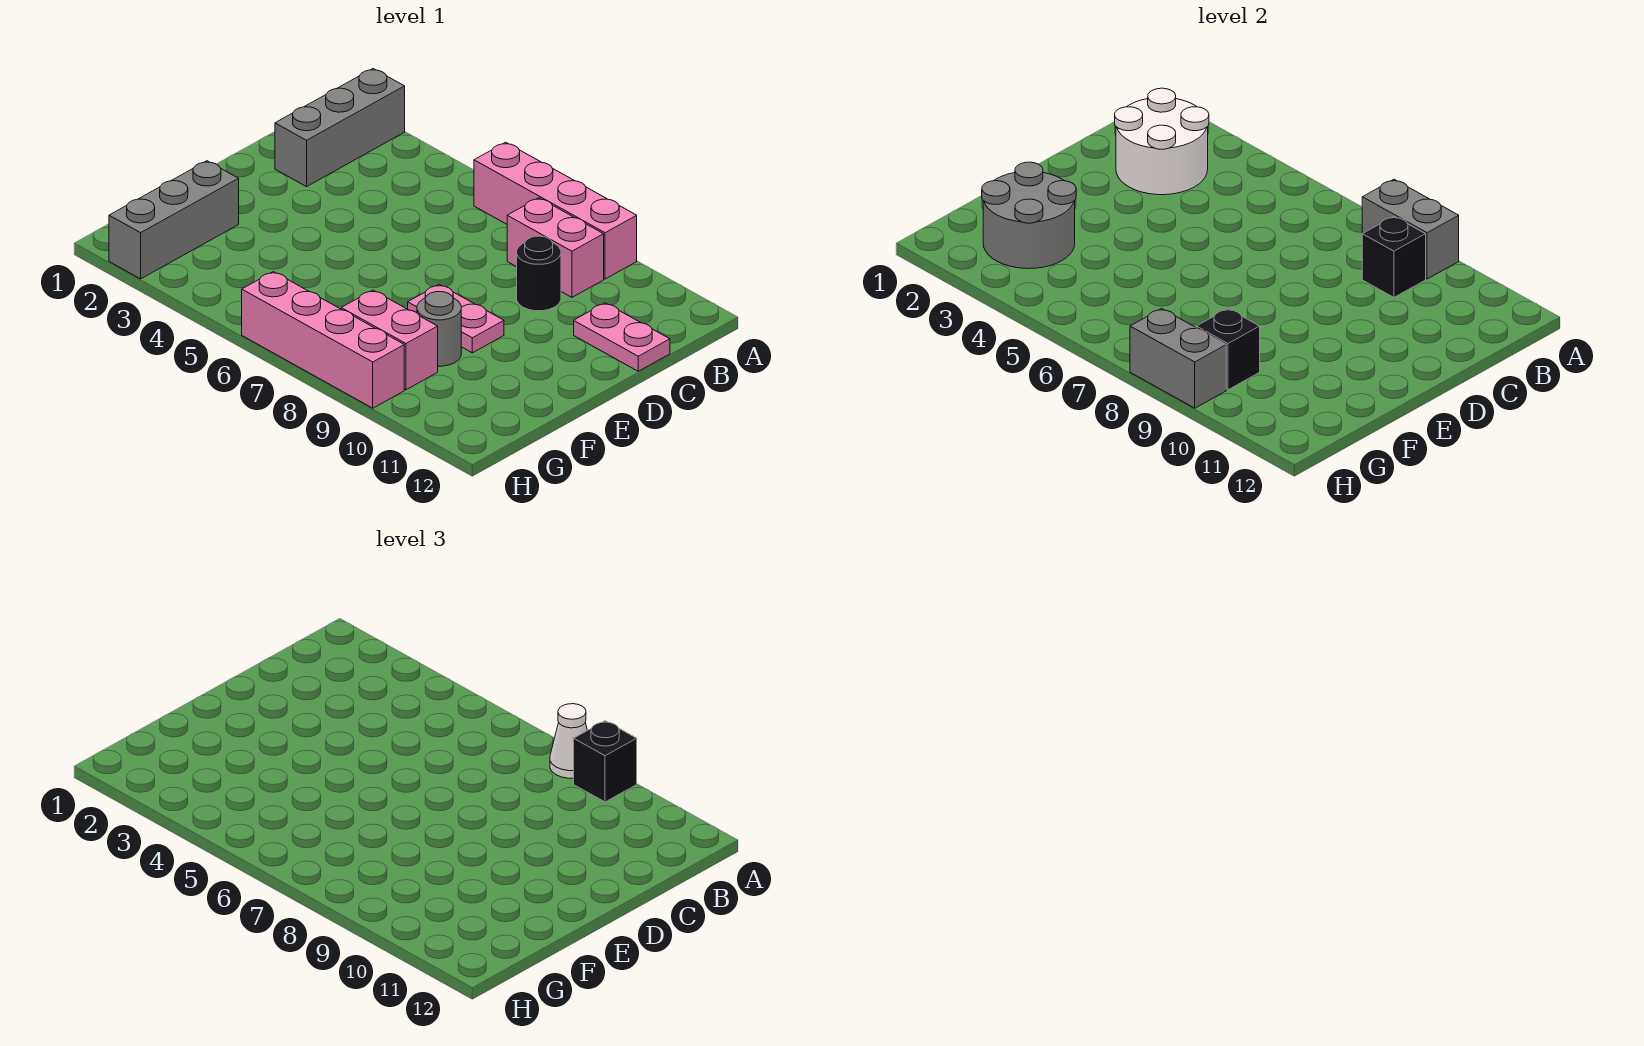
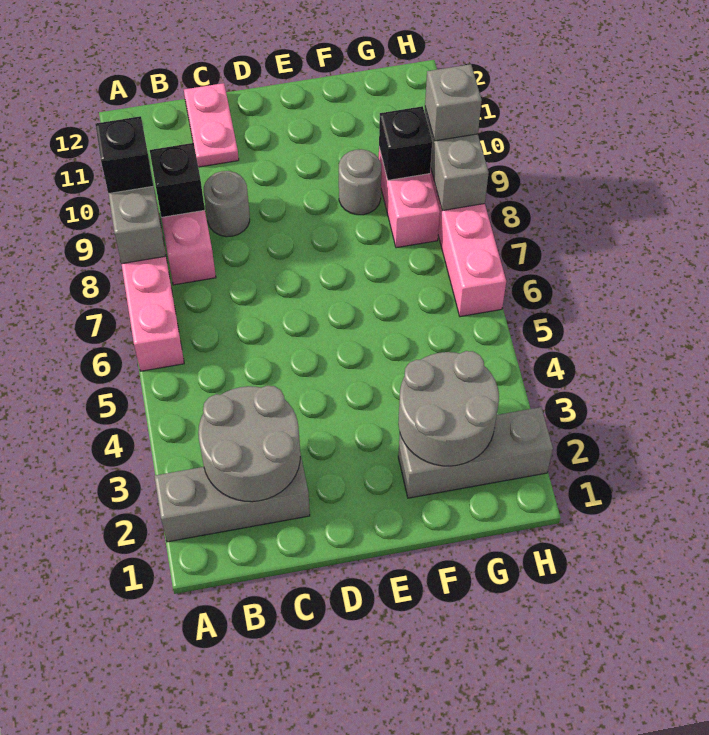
white cone A8 level 3 -> none
white round brick B2:C3 level 2 -> grey round brick B2:C3 level 2
black round brick C9 level 1 -> grey round brick C9 level 1
pink plate E8:E9 level 1 -> none
none -> grey brick H9 level 3

